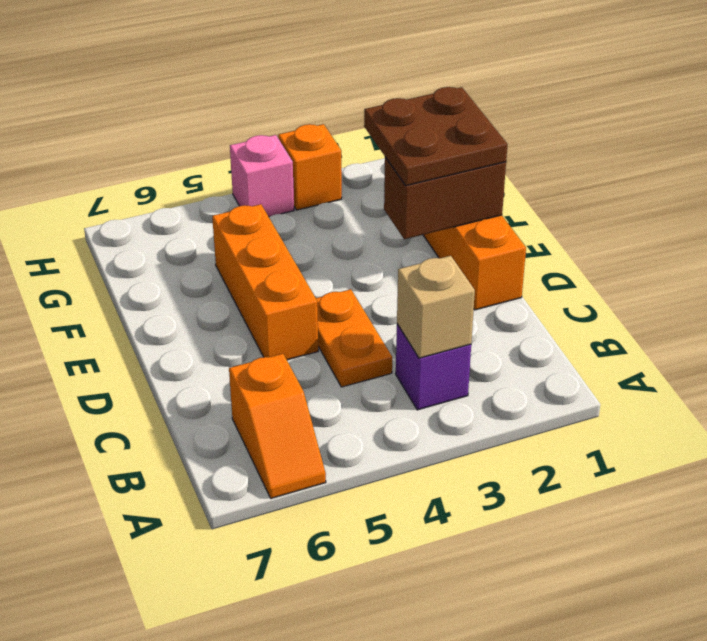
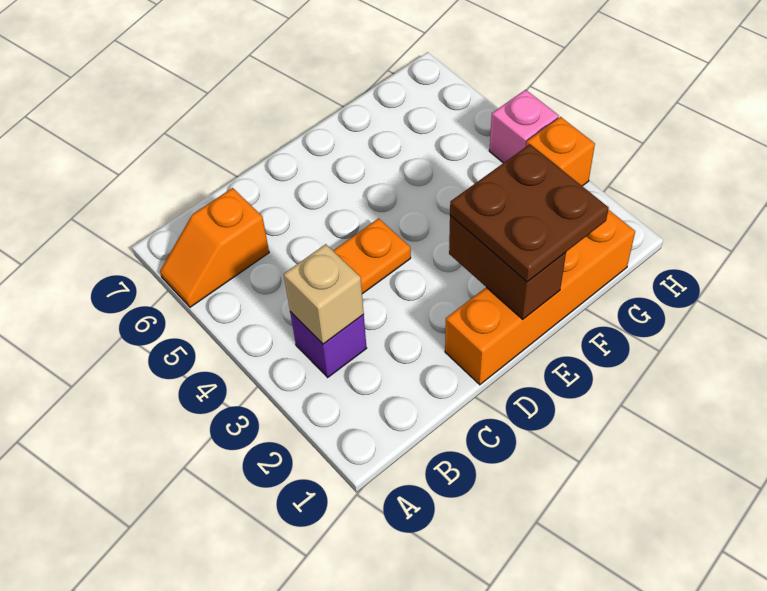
orange brick D5:F5 level 1 -> none

